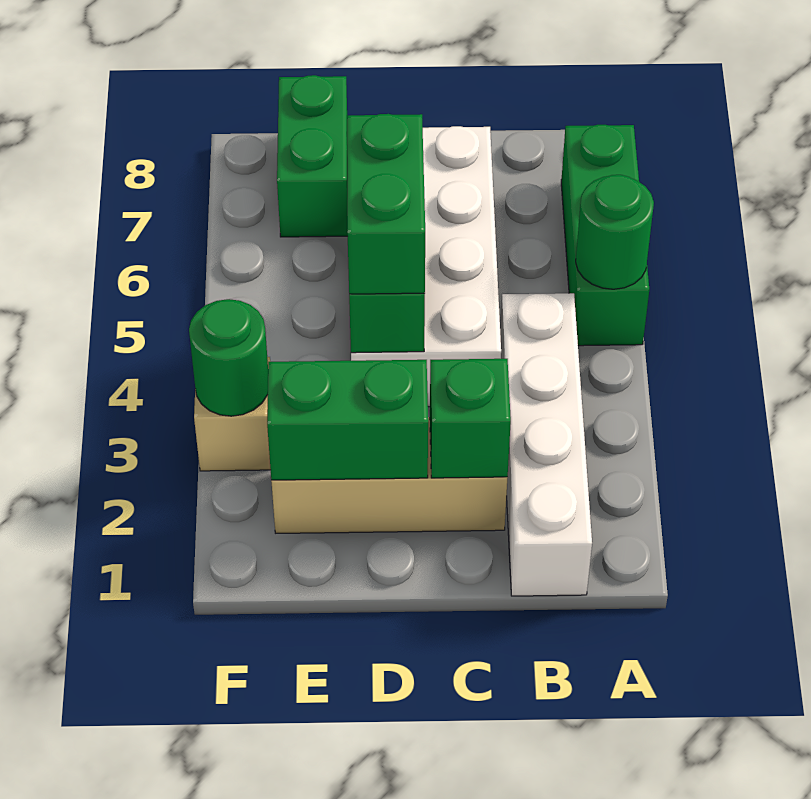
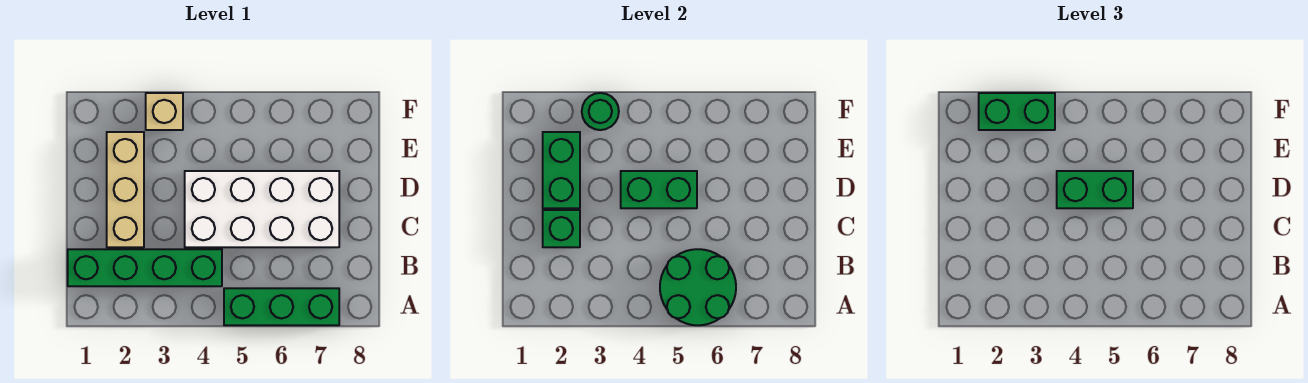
green round brick A5 level 2 -> green round brick A5:B6 level 2
white brick B1:B4 level 1 -> green brick B1:B4 level 1
green brick E7:E8 level 1 -> green brick F2:F3 level 3

